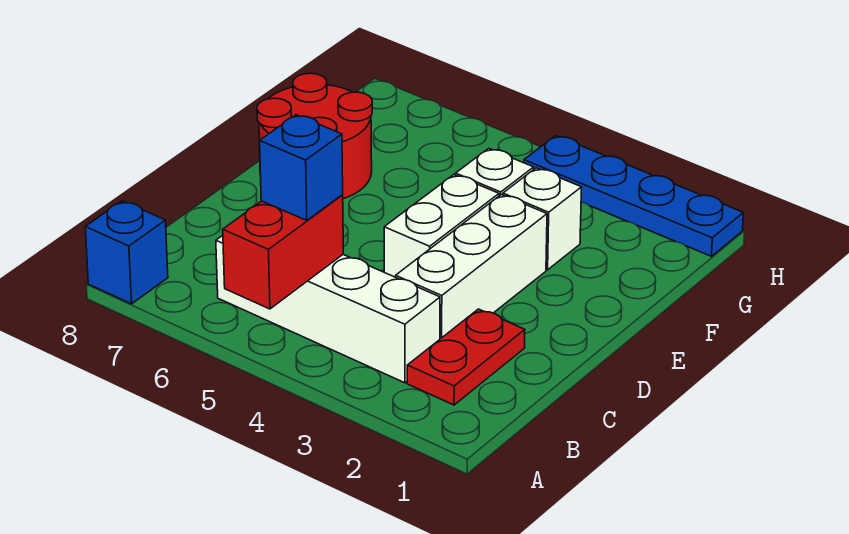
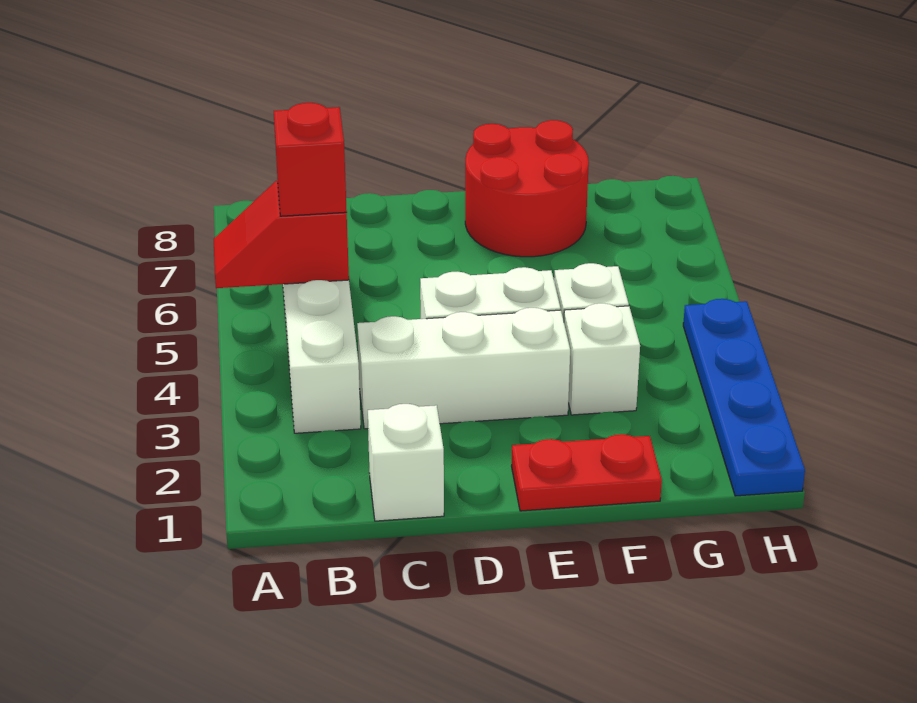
red brick A5:B5 level 2 -> red slope A5:B5 level 2 top B
blue brick A8 level 1 -> none
red plate B2:C2 level 1 -> red plate E1:F1 level 1
blue brick B5 level 3 -> red brick B5 level 3
none -> white brick C1 level 1

